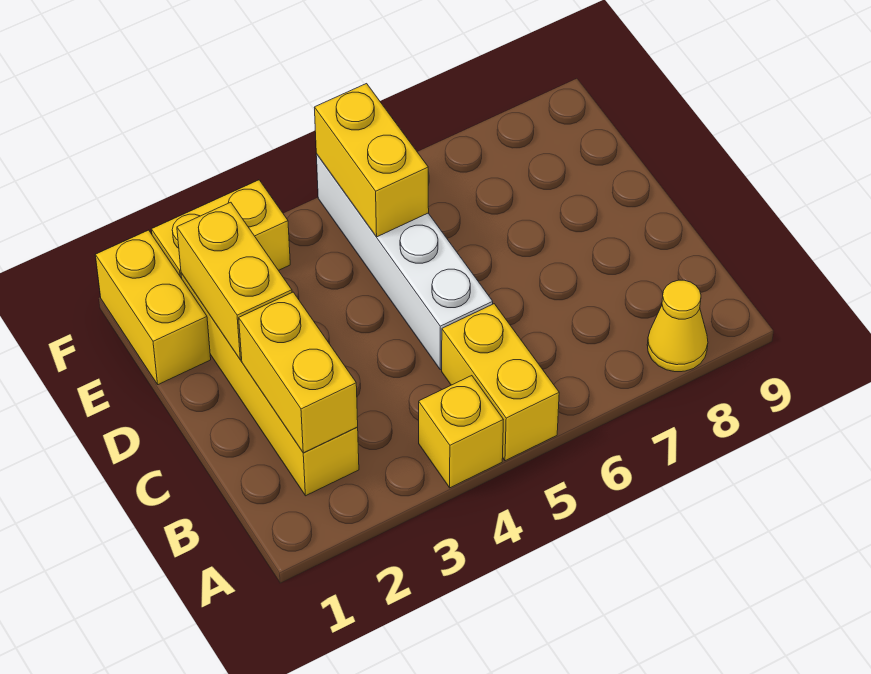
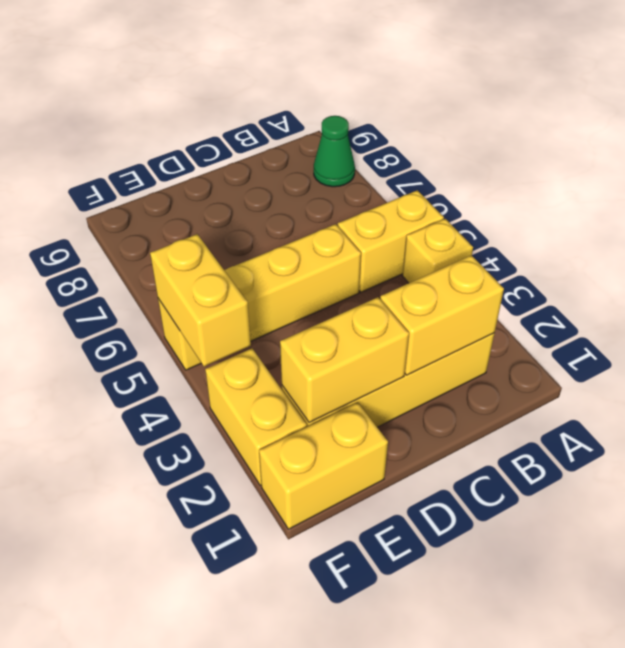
yellow cone A8 level 1 -> green cone A8 level 1
white brick C5:F5 level 1 -> yellow brick C5:F5 level 1
yellow brick E5:F5 level 2 -> yellow brick F4:F5 level 2

